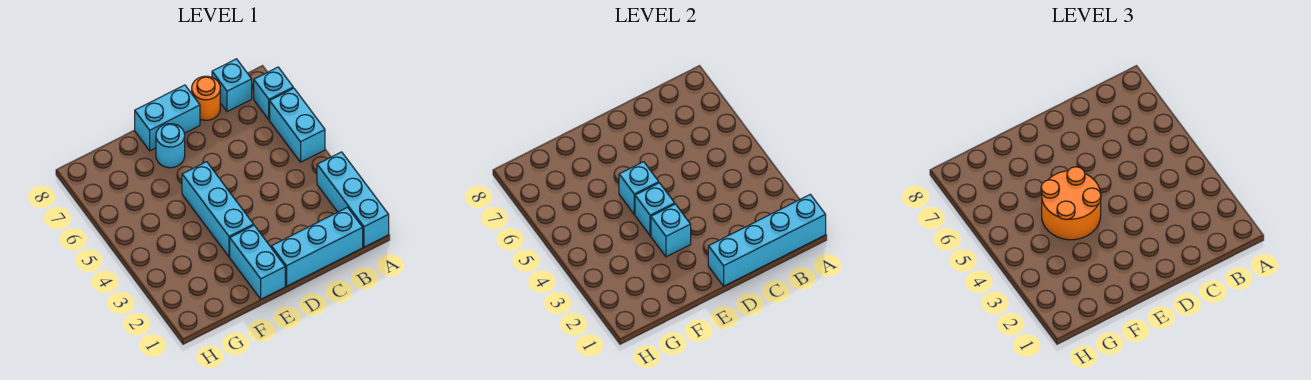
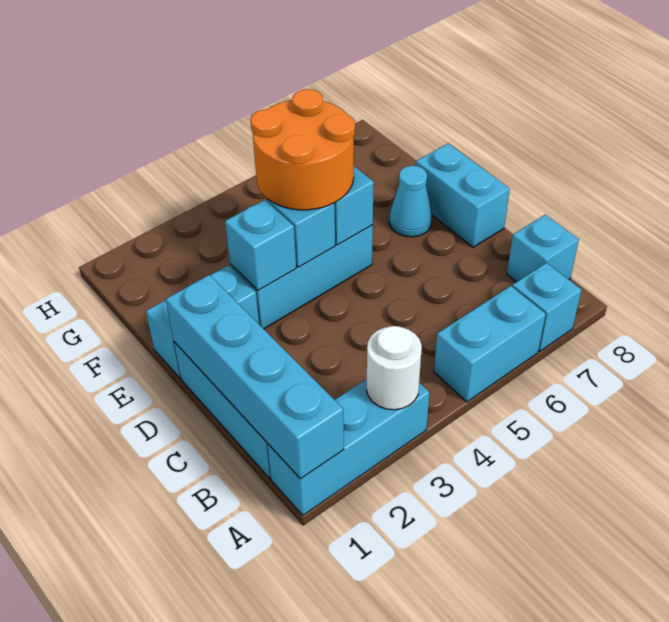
none -> white round brick A3 level 2
orange round brick C8 level 1 -> none
cyan round brick E7 level 1 -> cyan cone E7 level 1

